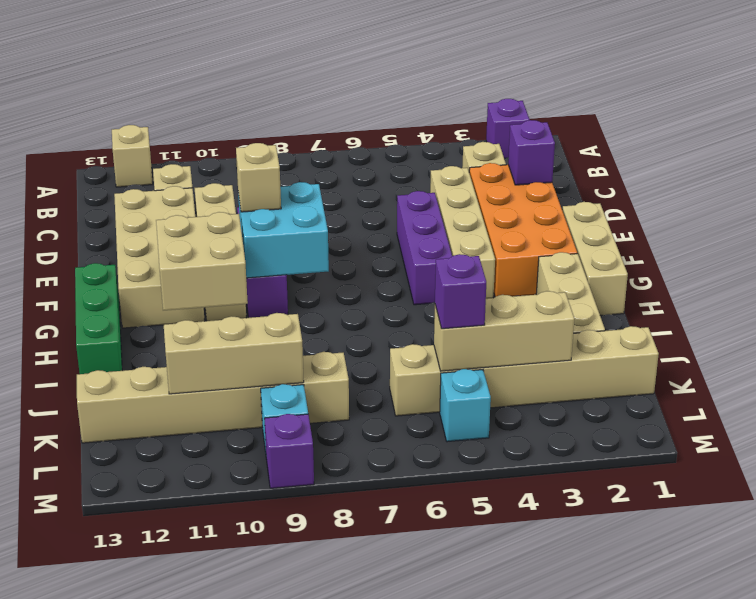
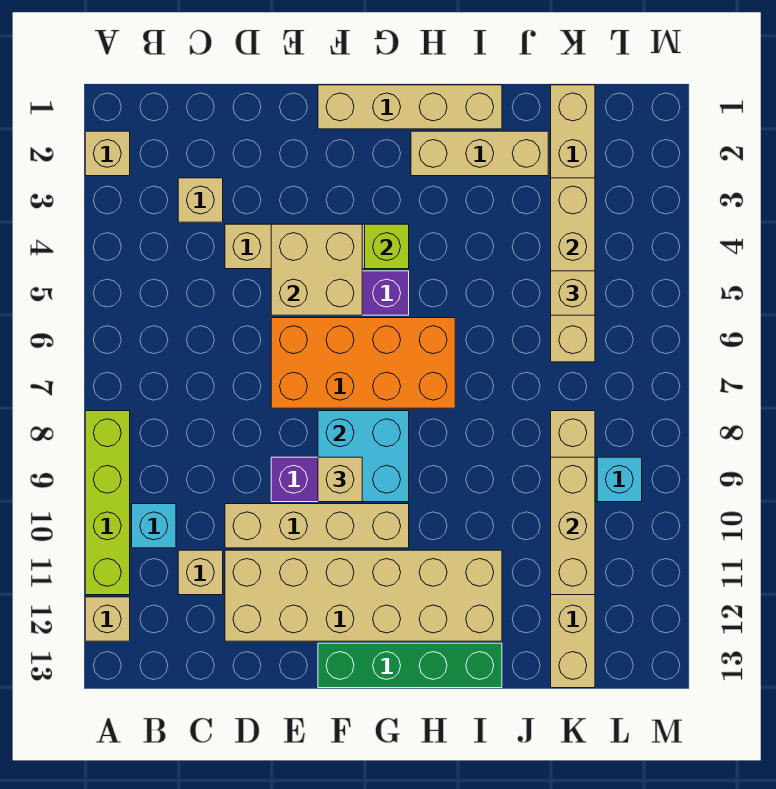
purple brick A2 level 1 -> tan brick A2 level 1
none -> lime brick A8:A11 level 1
orange brick D2:G3 level 1 -> orange brick E6:H7 level 1
purple brick D2 level 2 -> none
tan brick D11:G12 level 1 -> tan brick D11:I12 level 1
tan brick F1:H1 level 1 -> tan brick F1:I1 level 1
none -> lime brick G4 level 2
tan brick G10:H11 level 2 -> tan brick E4:F5 level 2
green brick G13:I13 level 1 -> green brick F13:I13 level 1
purple brick K5 level 3 -> tan brick K5 level 3
cyan brick L5 level 1 -> cyan brick B10 level 1
purple brick M9 level 1 -> none

